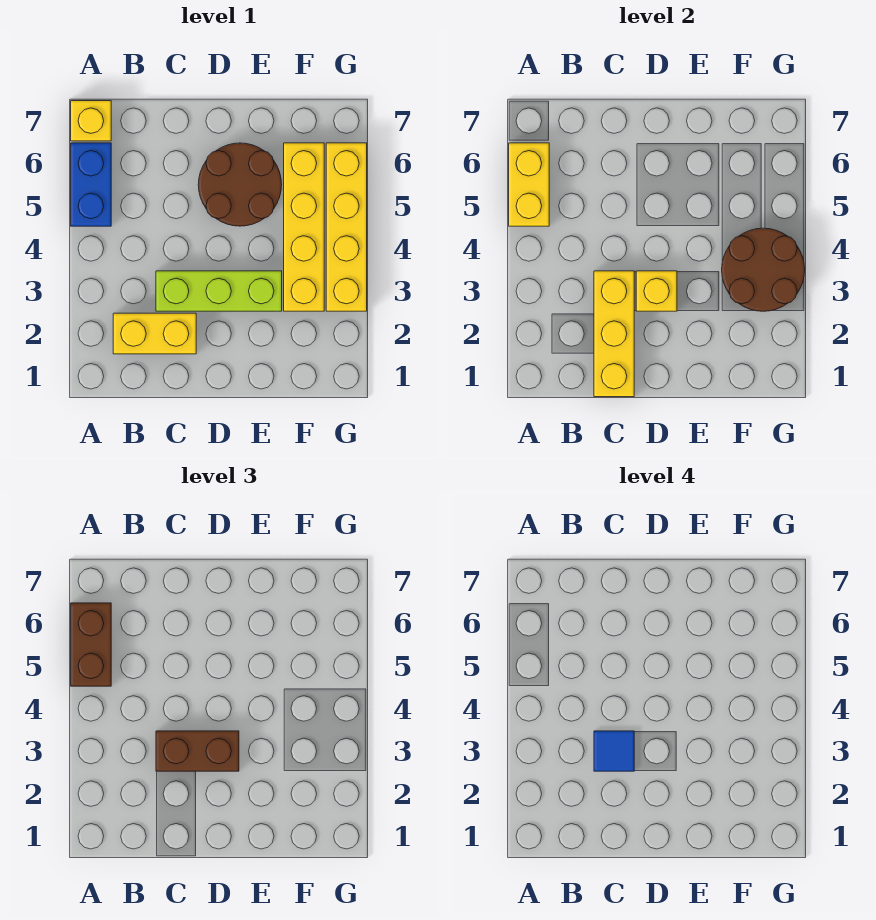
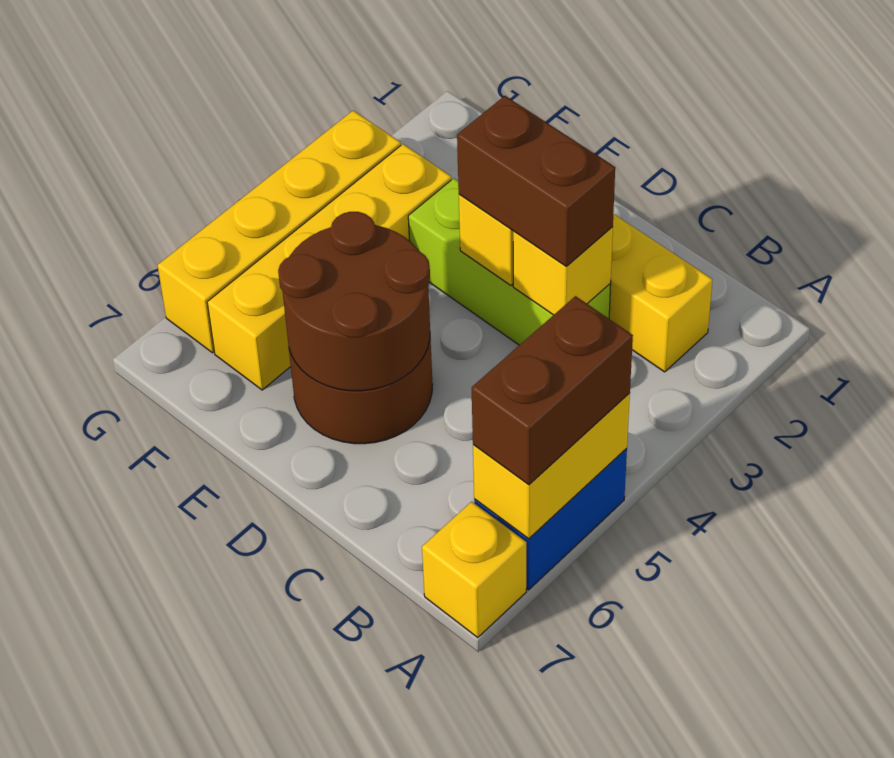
yellow brick C1:C3 level 2 -> yellow brick C3 level 2
blue tile C3 level 4 -> none
brown round brick F3:G4 level 2 -> brown round brick D5:E6 level 2

